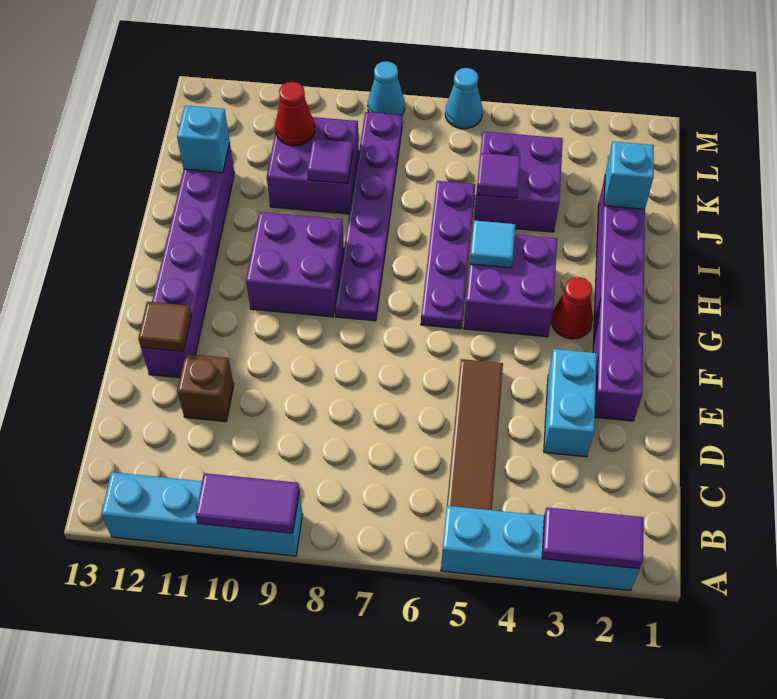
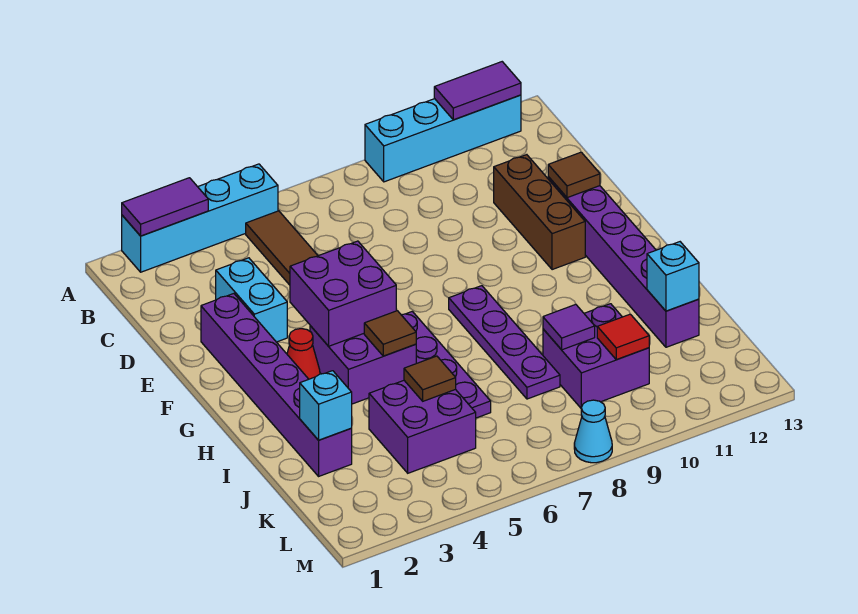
purple tile A9:A10 level 2 -> purple tile A11:A12 level 2
brown brick D11 level 1 -> brown brick D11:F11 level 1
purple plate G8:L8 level 1 -> purple plate G8:J8 level 1
purple brick G9:H10 level 1 -> purple brick F4:G5 level 2
cyan tile H5 level 2 -> brown tile H5 level 2
purple tile J5 level 2 -> brown tile J5 level 2
red cone K10 level 2 -> red tile K10 level 2
cyan cone M6 level 1 -> none

